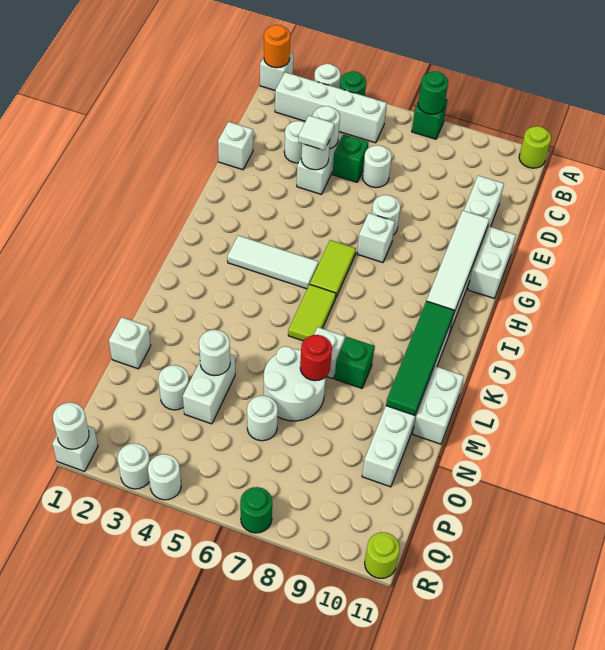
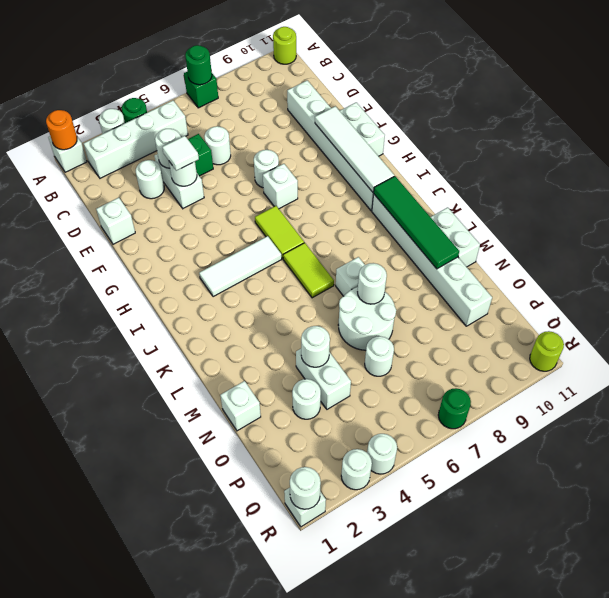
green brick L8 level 1 -> none
red round brick M7 level 2 -> white round brick M7 level 2

